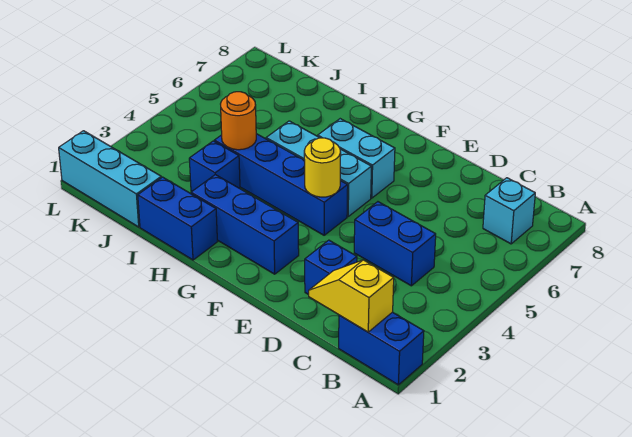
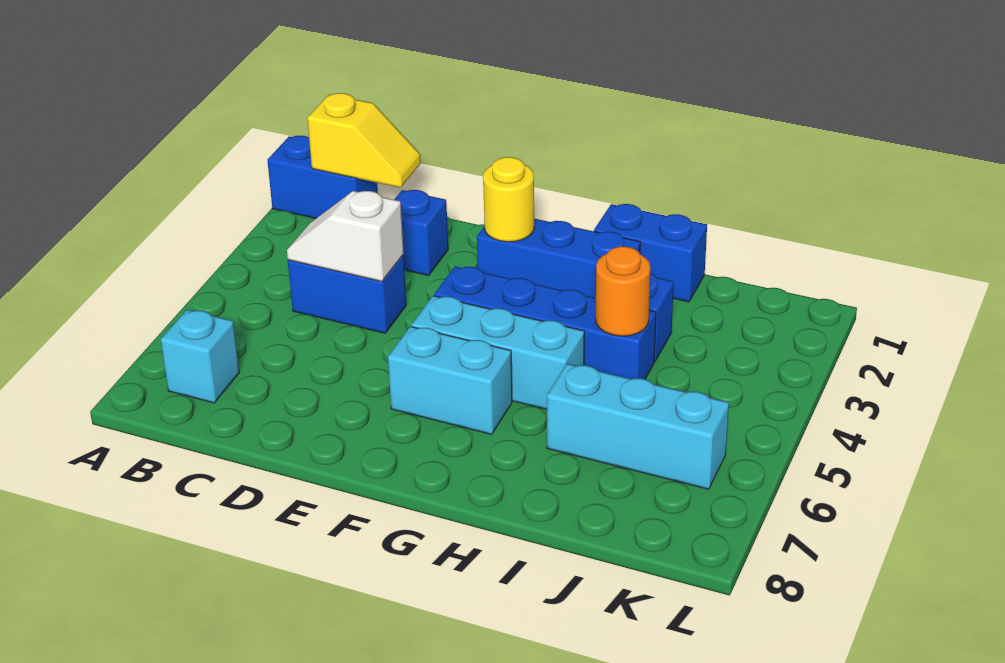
none -> white slope C4:D4 level 2 top D
yellow round brick F4 level 2 -> yellow round brick F2 level 2
cyan brick J1:L1 level 1 -> cyan brick I6:K6 level 1

